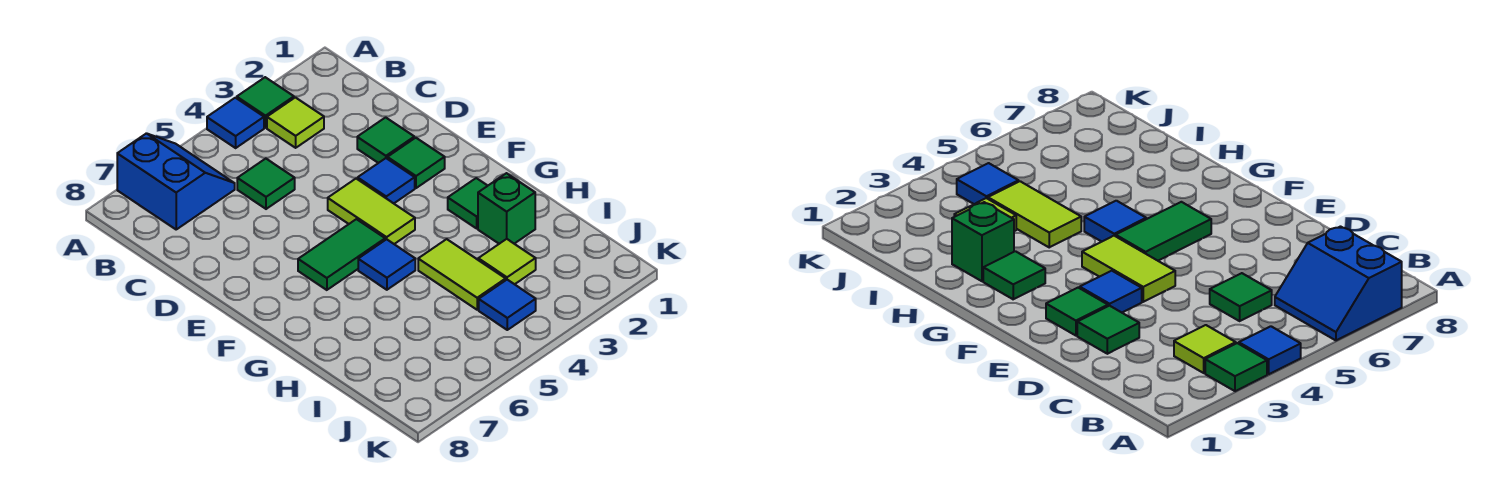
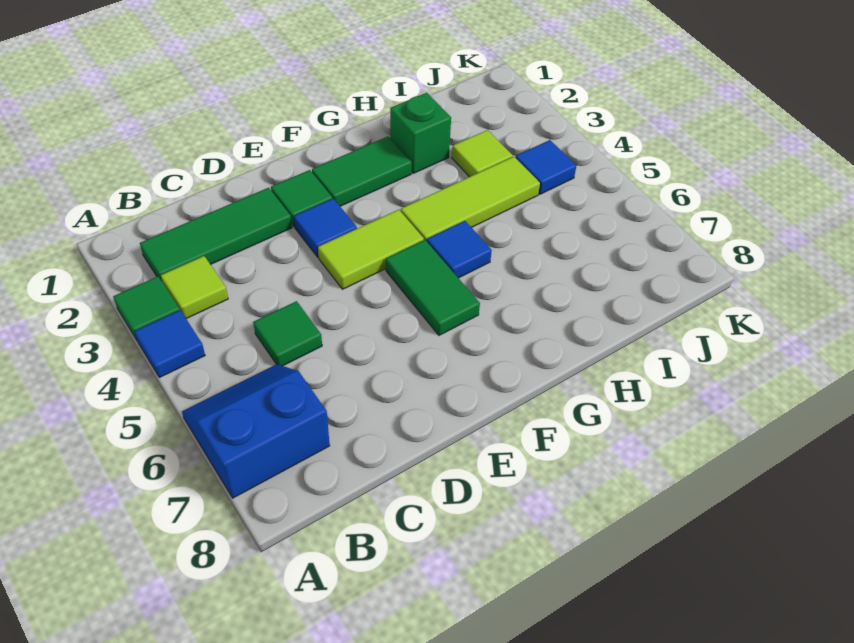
green tile D2 level 1 -> green tile B2:D2 level 1
green tile G2 level 1 -> green tile F2:G2 level 1
lime tile H4:I4 level 1 -> lime tile G4:I4 level 1

